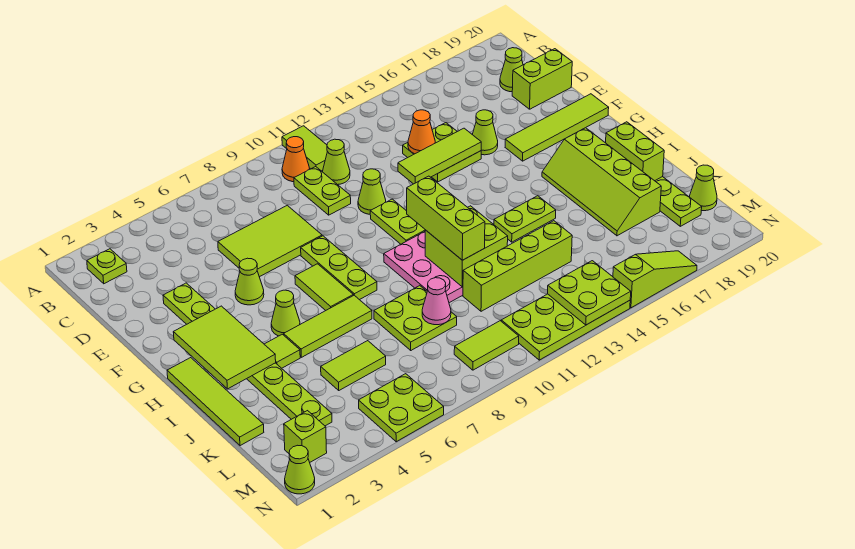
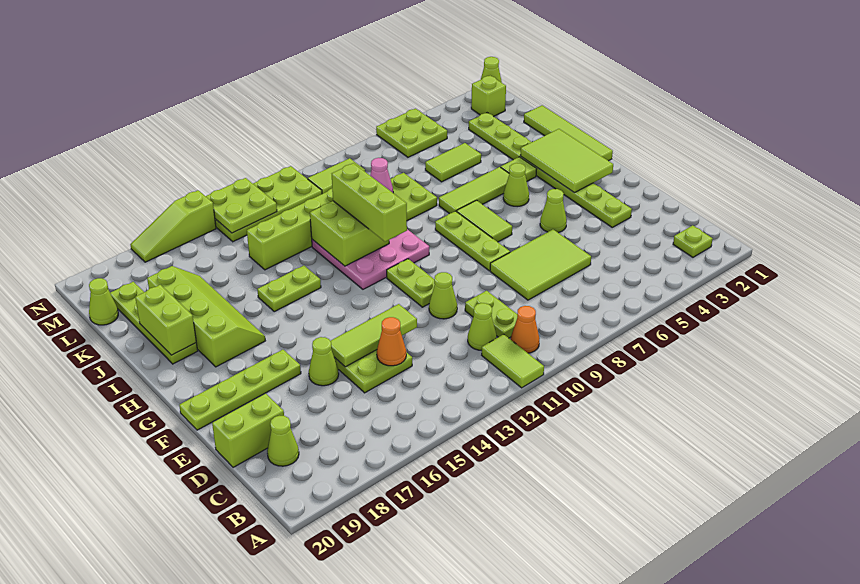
lime tile F17:F20 level 1 -> lime plate F17:F20 level 1

